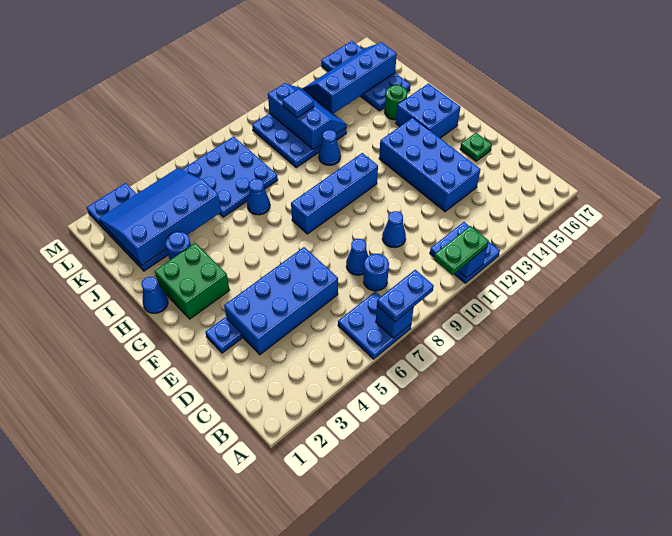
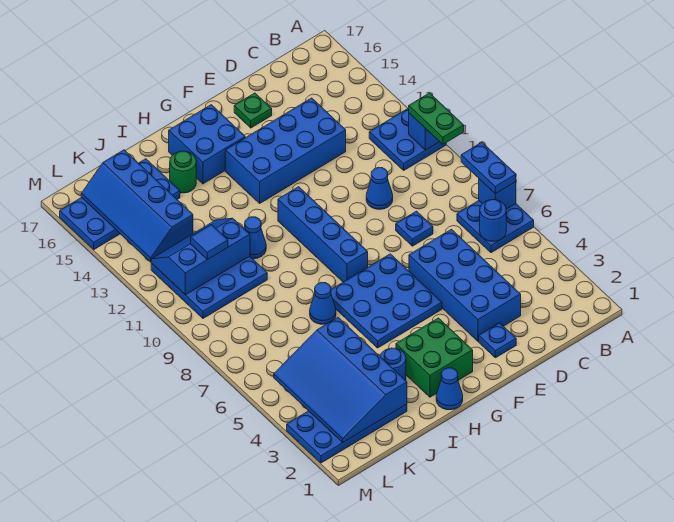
blue round brick C8 level 1 -> blue round brick B6 level 2
blue cone D8 level 1 -> blue plate D8 level 1
blue plate J6:L8 level 1 -> blue plate F5:H7 level 1

